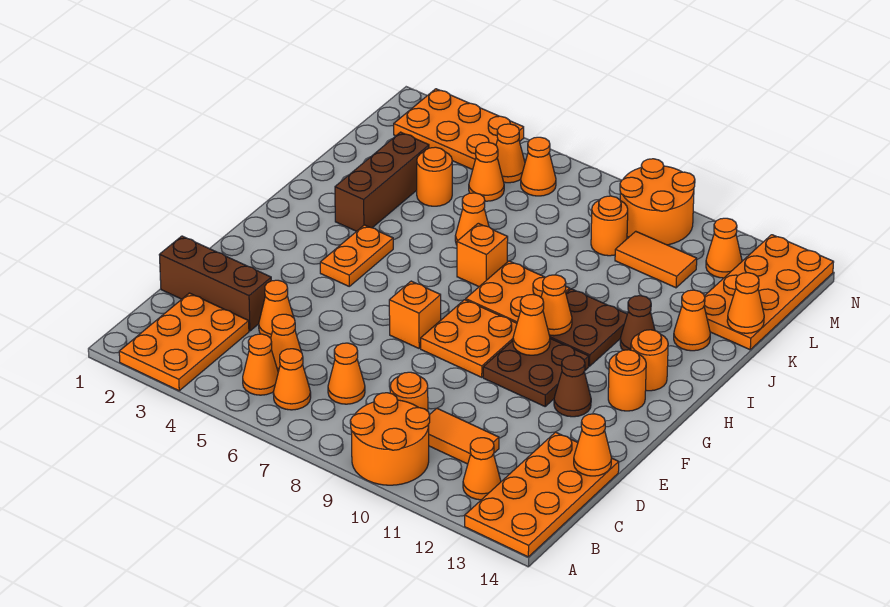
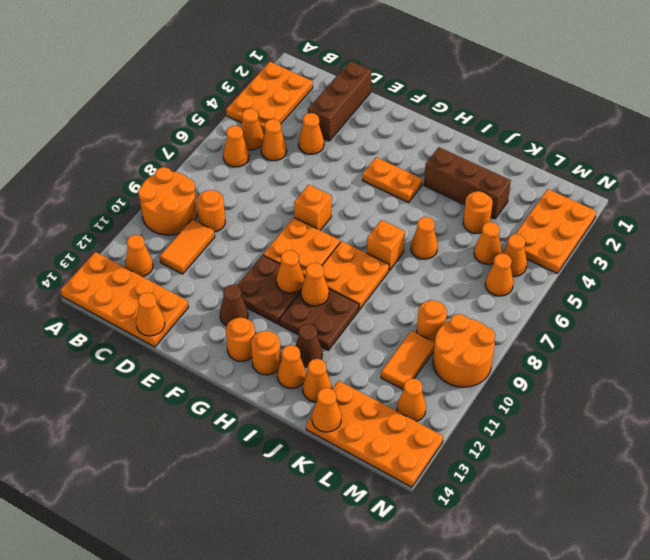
orange plate A2:C3 level 1 -> orange plate A2:B4 level 1
orange cone C7 level 1 -> orange cone I13 level 1

